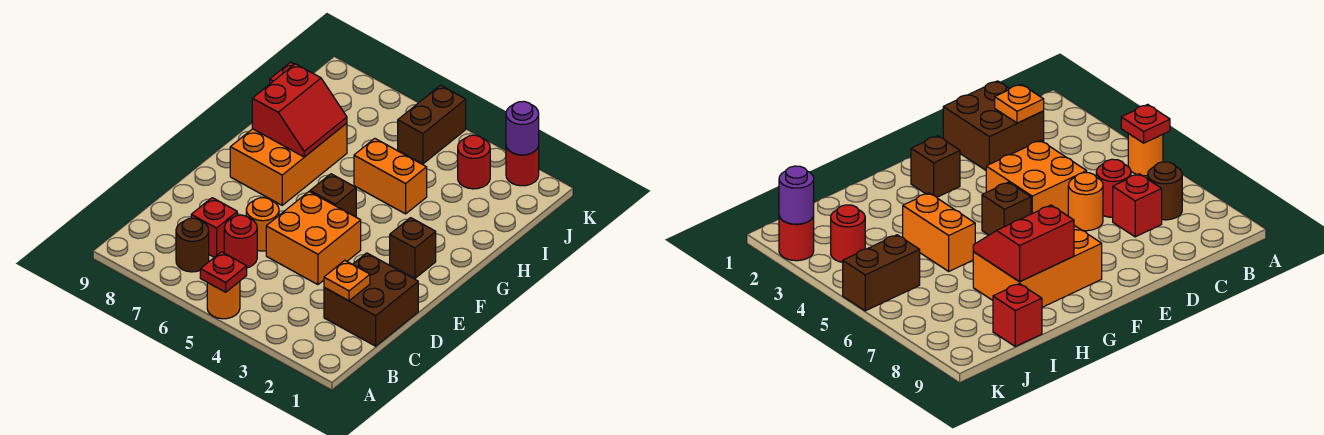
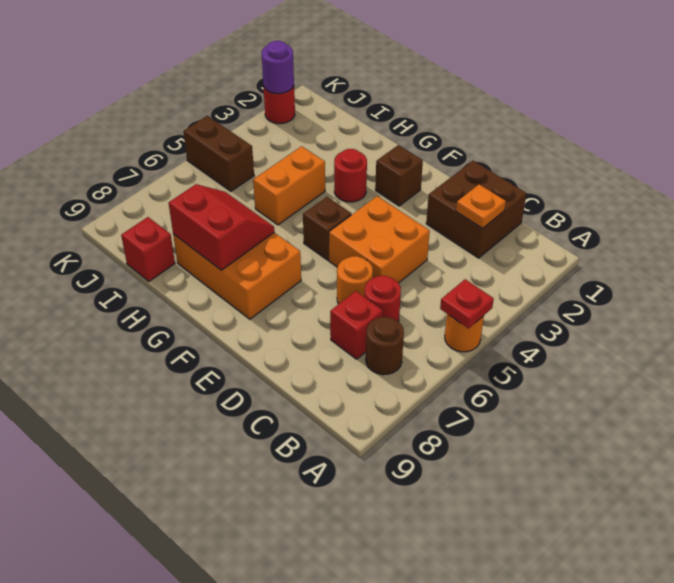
red round brick J3 level 1 -> red round brick G3 level 1

